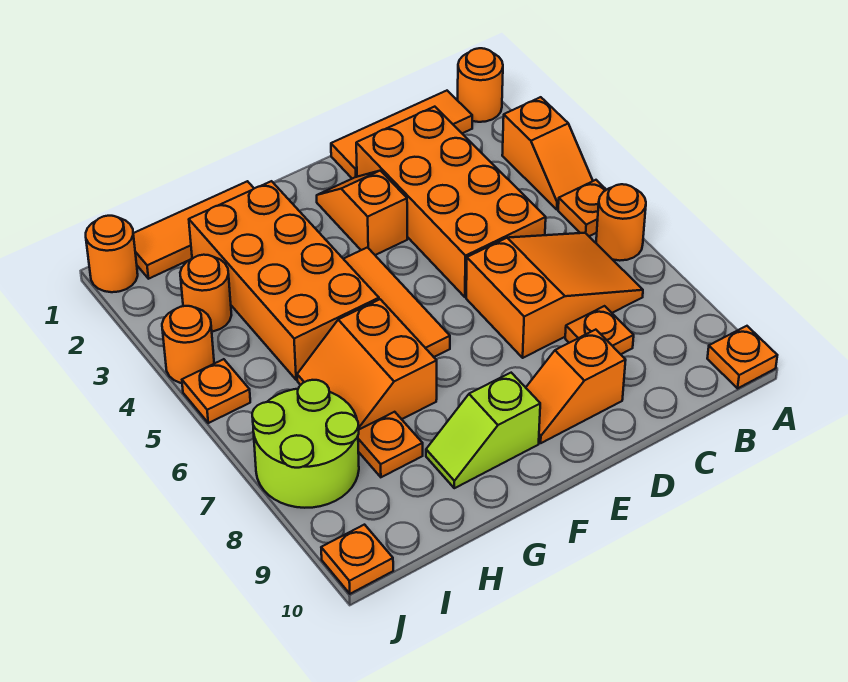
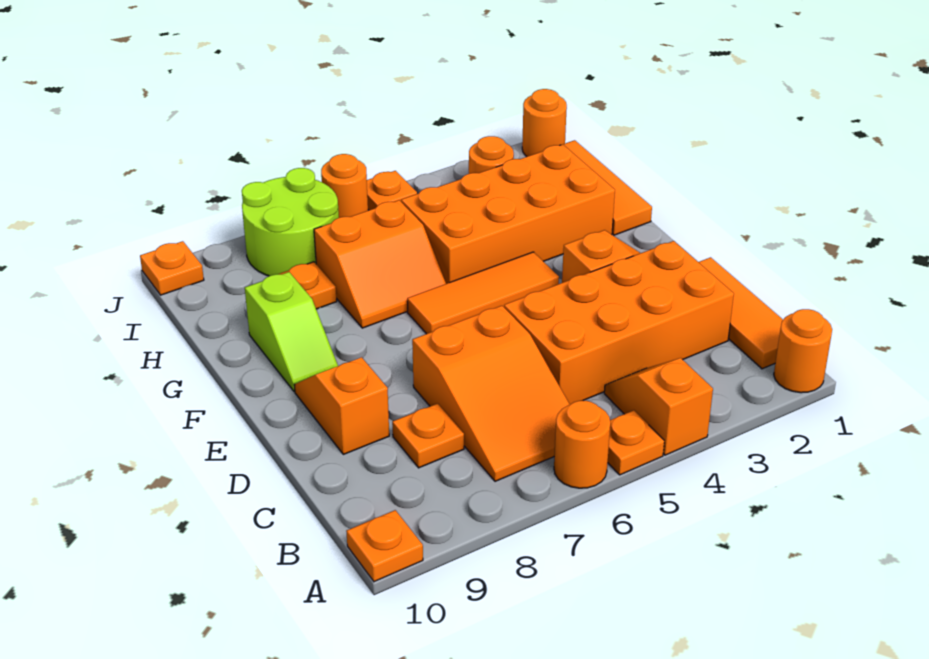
orange slope A3:A4 level 1 top 3 -> orange slope A4:B4 level 1 top A
lime slope F9:G9 level 1 top F -> lime slope F9:G9 level 1 top G
orange slope G6:H7 level 1 top G -> orange slope G6:H7 level 1 top H
orange round brick J4 level 1 -> orange round brick J6 level 1

